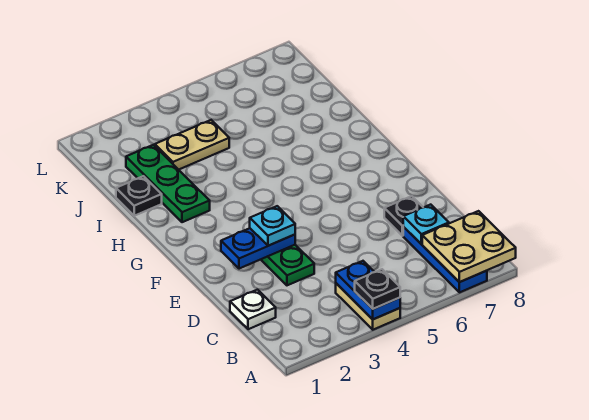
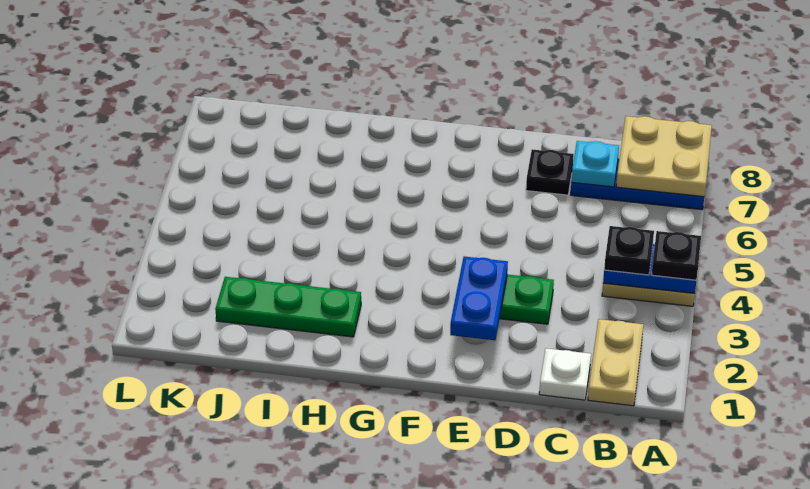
cyan plate E3 level 3 -> none
black plate I1 level 1 -> black plate B4 level 3
tan plate J3:J4 level 1 -> tan plate B1:B2 level 1

